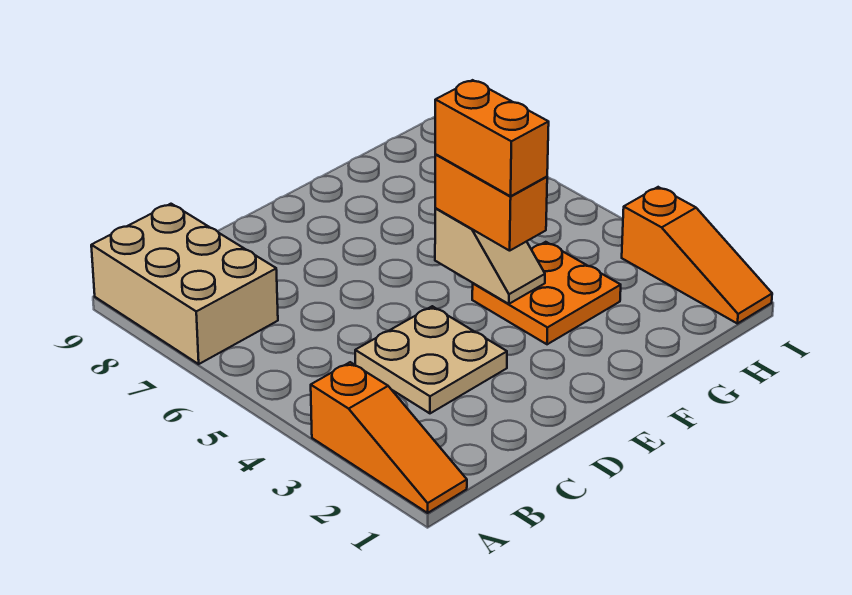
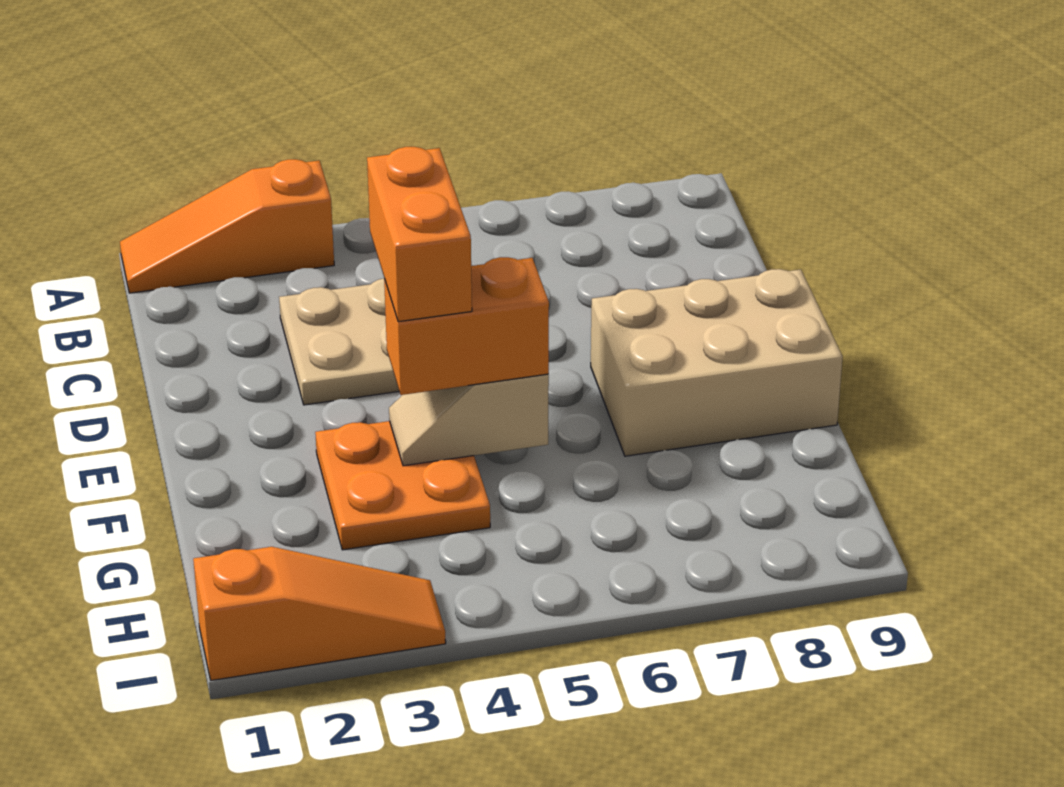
tan brick A7:B9 level 1 -> tan brick E7:F9 level 1
orange brick F4:F5 level 4 -> orange brick E4:F4 level 4
orange slope I1:I3 level 1 top 3 -> orange slope I1:I3 level 1 top 1

